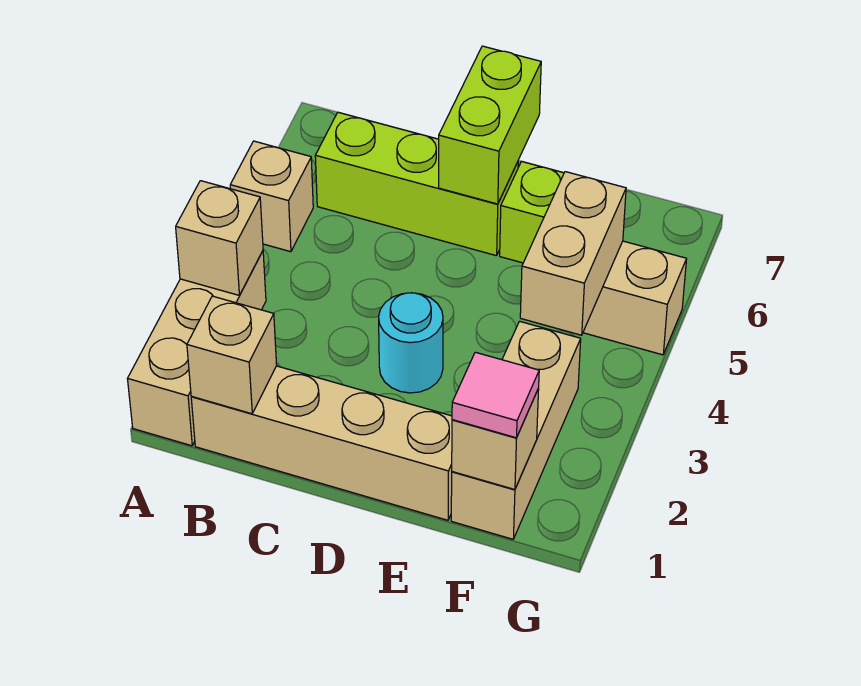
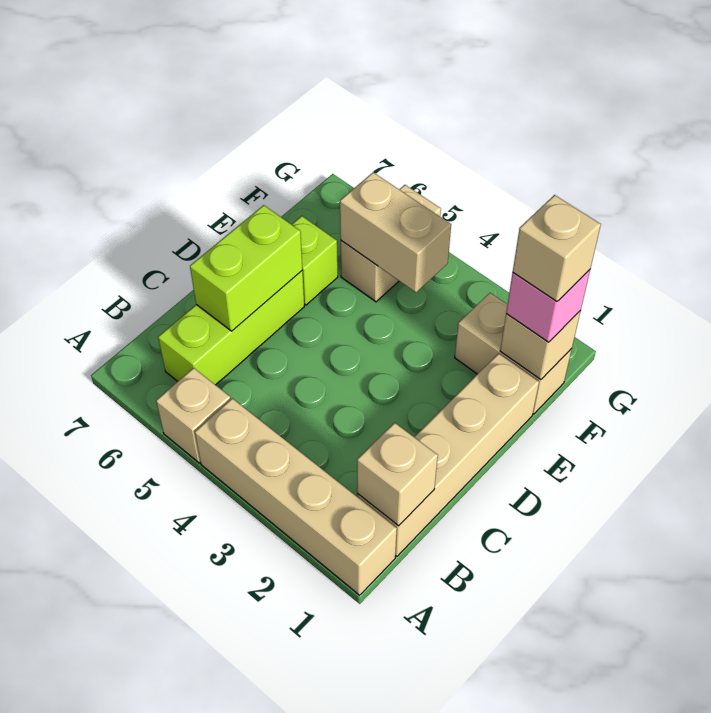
tan brick A1:A3 level 1 -> tan brick A1:A4 level 1
tan brick A3 level 2 -> tan brick F1 level 4
cyan round brick D3 level 1 -> none
lime brick D6:D7 level 2 -> lime brick C6:D6 level 2
tan brick F1:F3 level 1 -> tan brick F1:F2 level 1
pink tile F1 level 3 -> pink brick F1 level 3

